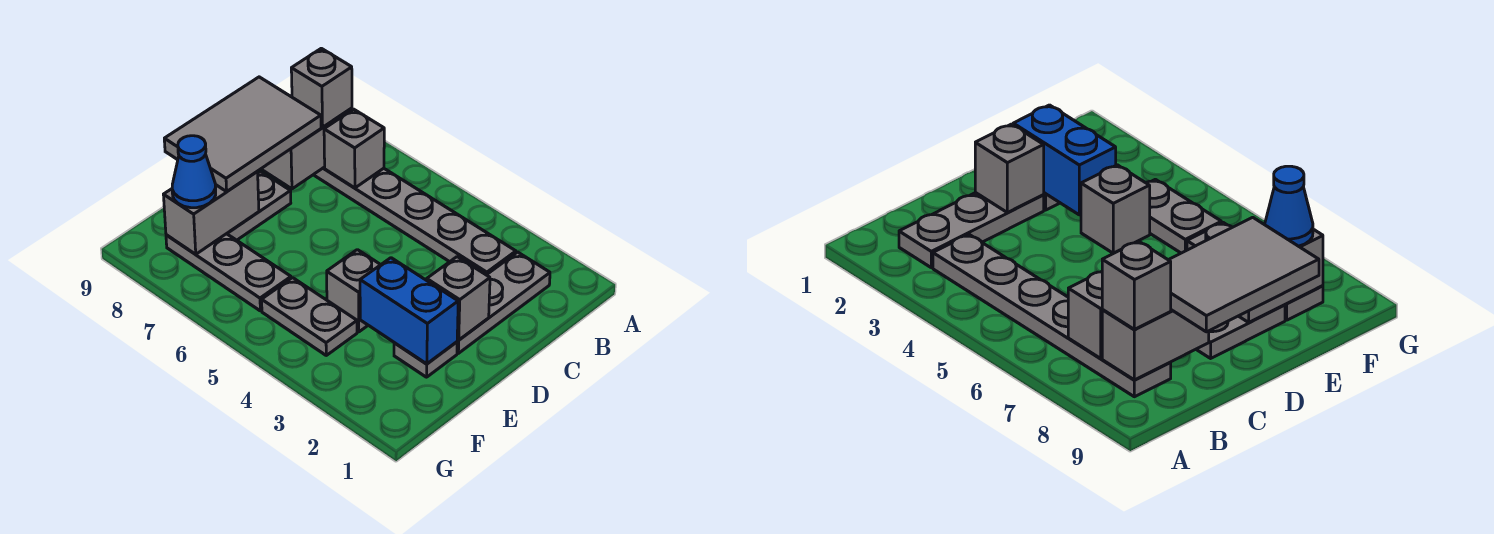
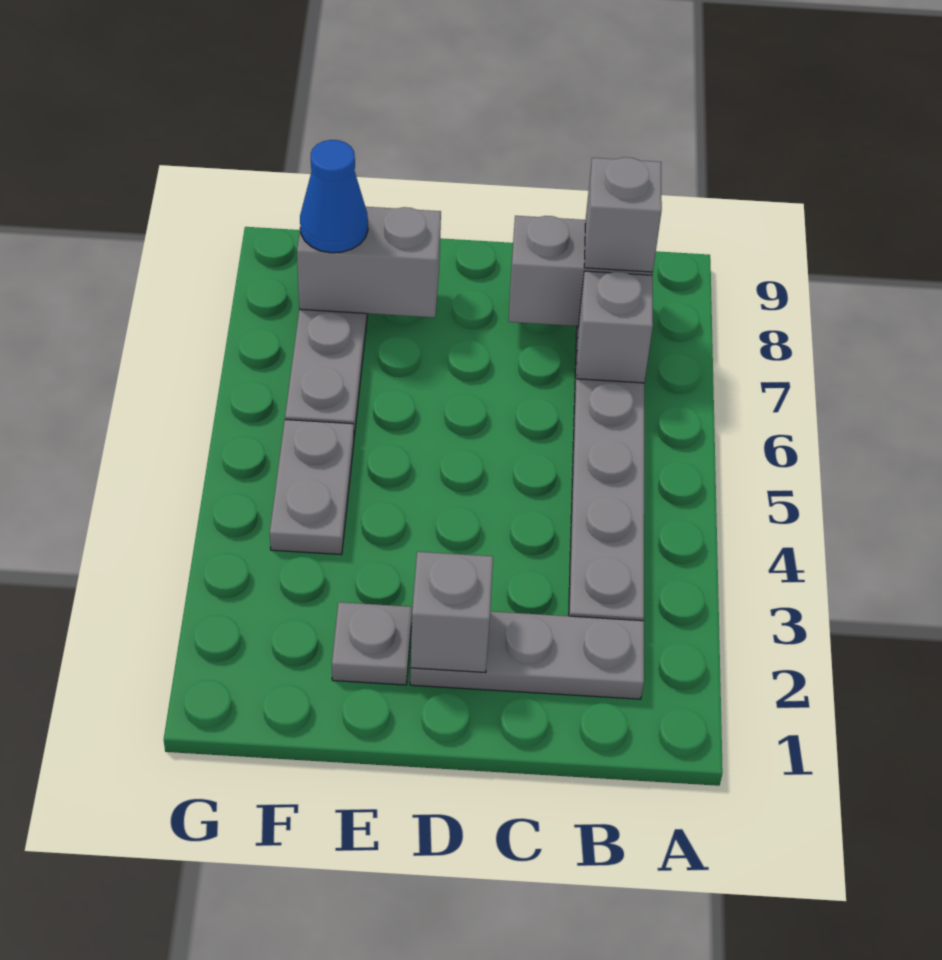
grey tile C8:E9 level 3 -> none
grey plate D8:E8 level 1 -> none
blue brick E2:E3 level 2 -> none
grey brick E4 level 1 -> none

